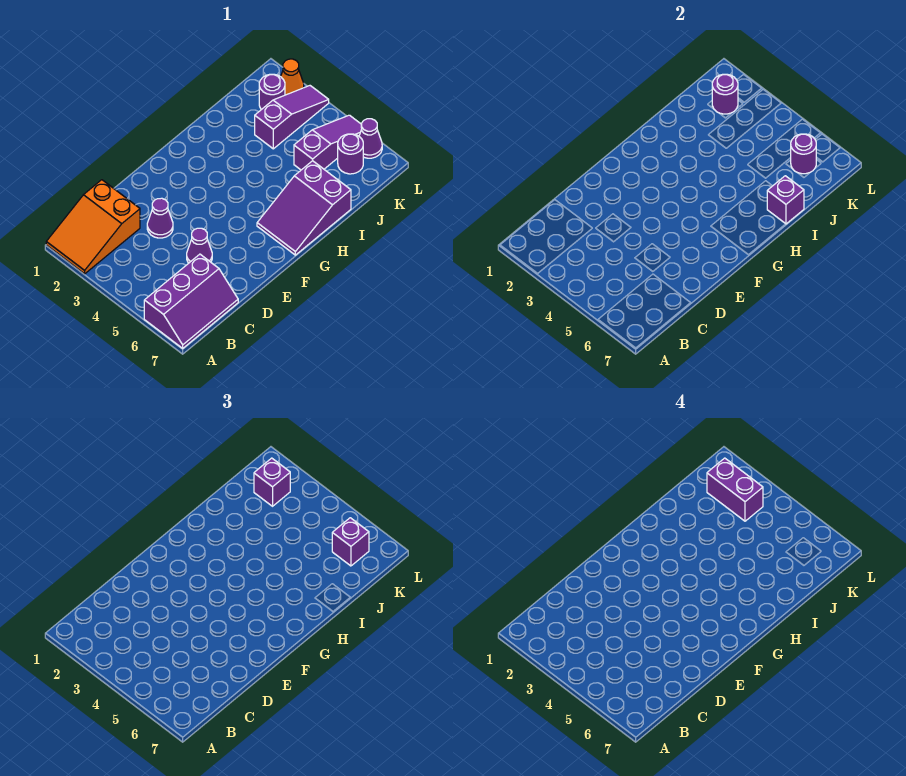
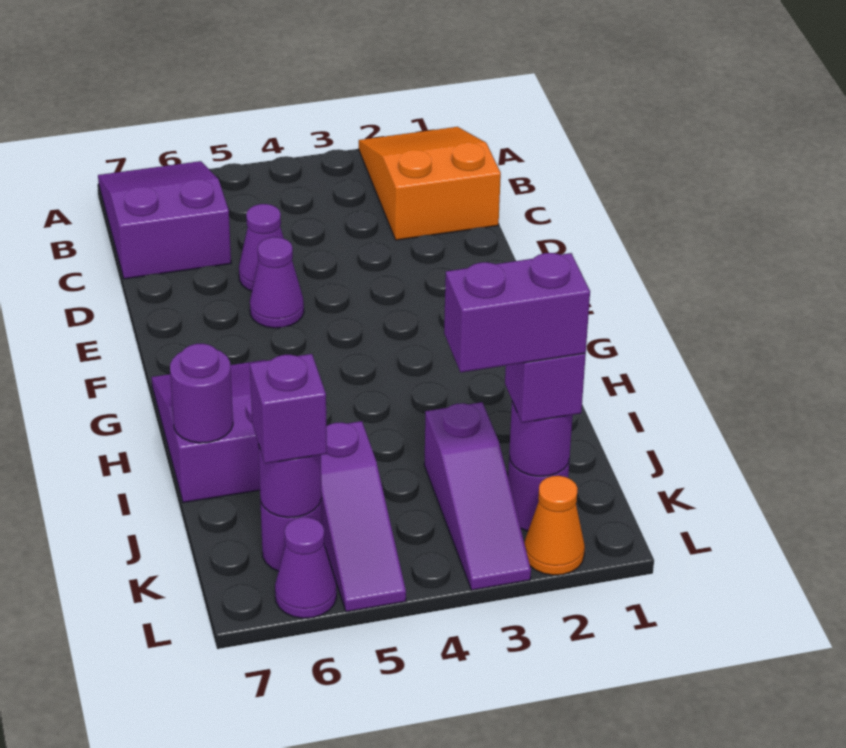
purple slope A6:C7 level 1 top 6 -> purple slope A6:C7 level 1 top C
purple cone D3 level 1 -> purple cone E5 level 1
purple brick I7 level 2 -> purple round brick I7 level 2

